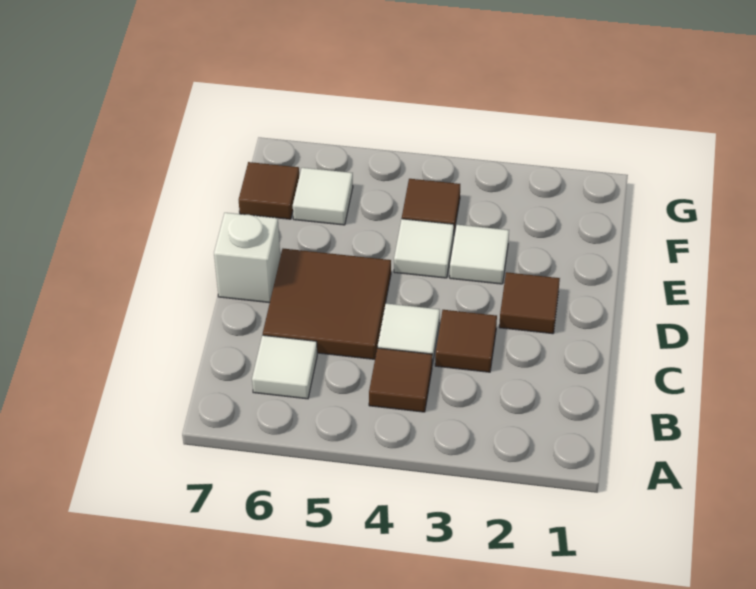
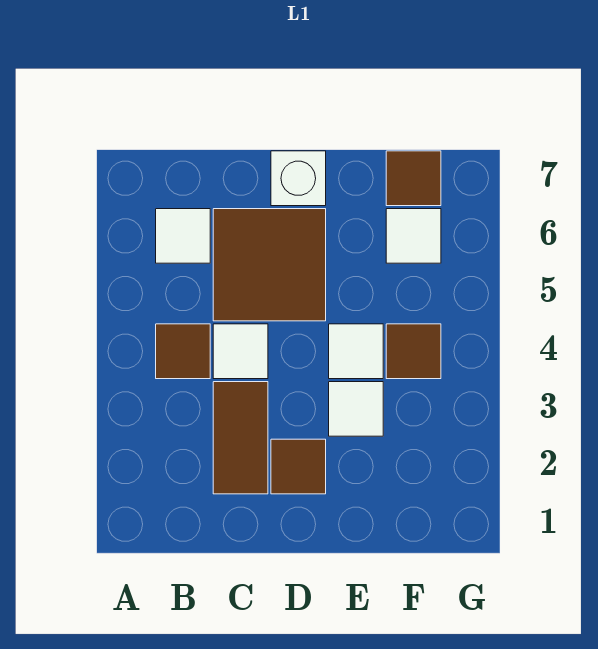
brown tile C3 level 1 -> brown tile C2:C3 level 1

